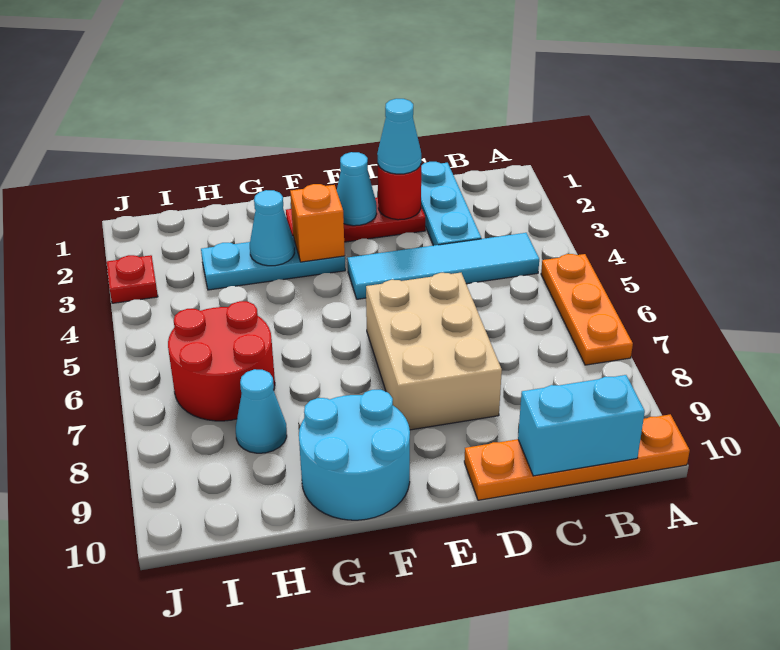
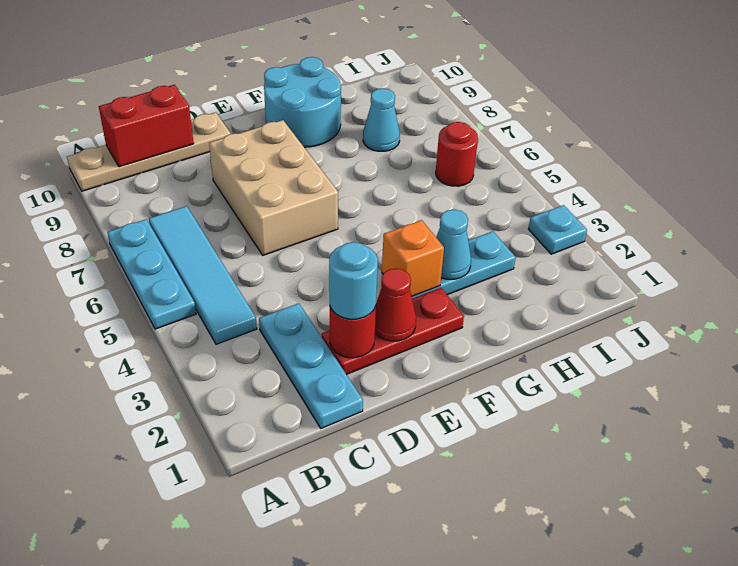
orange plate A5:A7 level 1 -> cyan plate A5:A7 level 1
orange plate A10:D10 level 1 -> tan plate A10:D10 level 1
cyan tile B4:E4 level 1 -> cyan tile B4:B7 level 1
cyan brick B10:C10 level 2 -> red brick B10:C10 level 2
cyan cone D2 level 3 -> cyan round brick D2 level 3
cyan cone E2 level 2 -> red cone E2 level 2
red round brick H6:I7 level 1 -> red round brick I6 level 1
red plate J3 level 1 -> cyan plate J3 level 1

